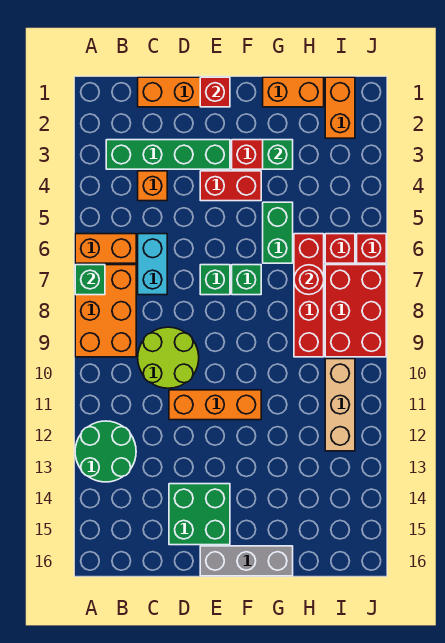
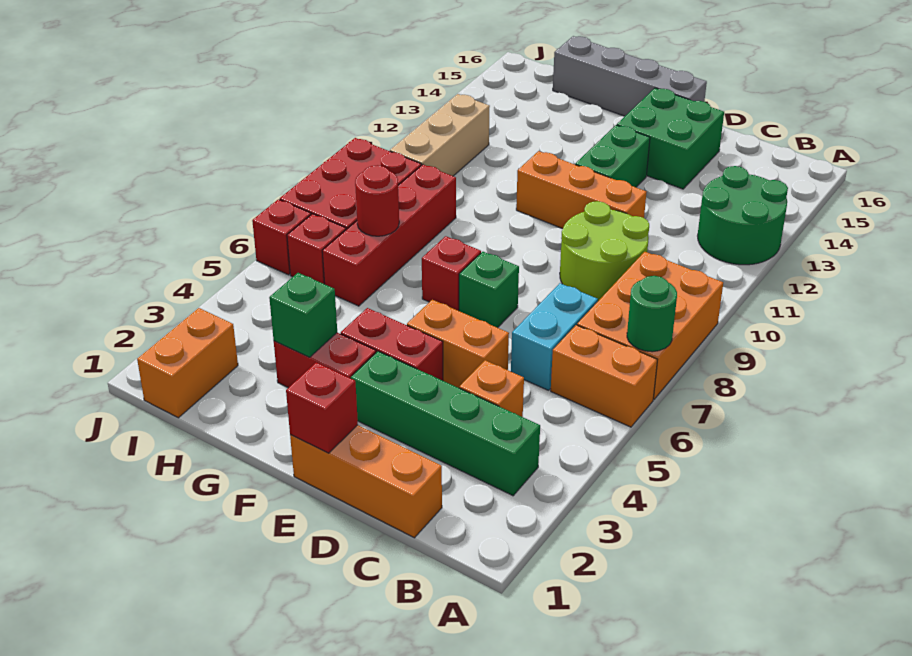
green brick A7 level 2 -> green round brick A7 level 2
grey brick E16:G16 level 1 -> grey brick E16:H16 level 1
green brick F7 level 1 -> red brick F7 level 1
orange brick G1:H1 level 1 -> orange brick D5:E5 level 1
green brick G5:G6 level 1 -> green brick E12:E13 level 1

